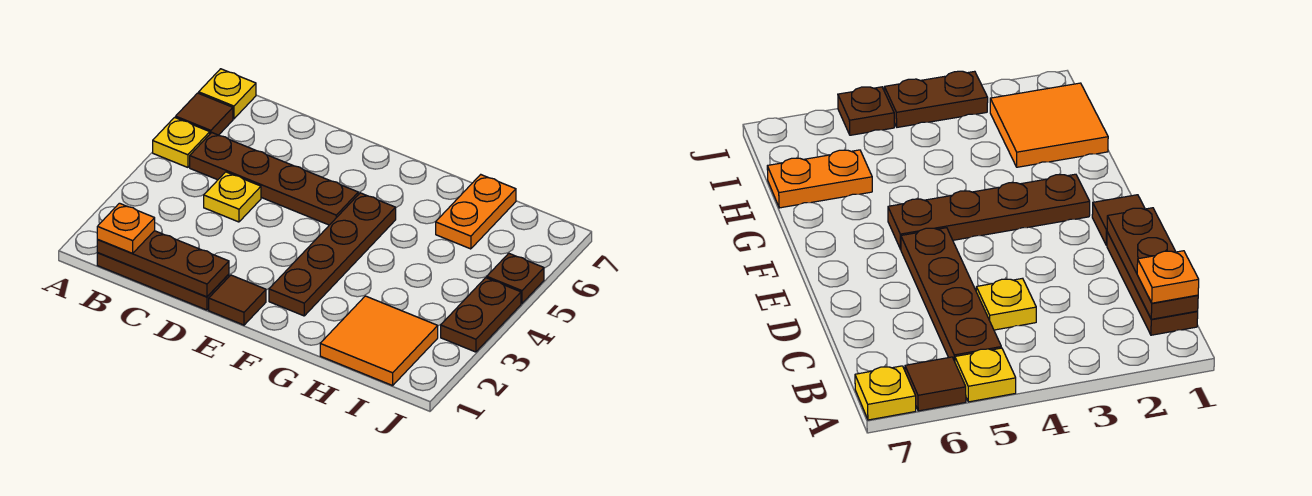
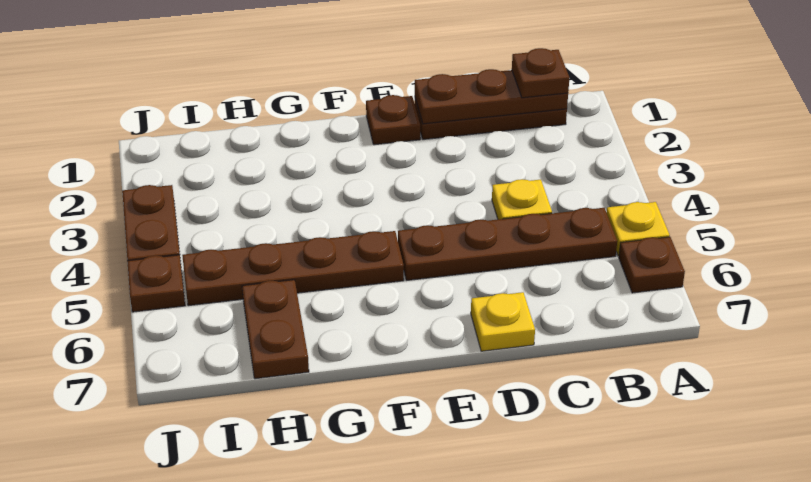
brown tile A6 level 1 -> brown plate A6 level 1
yellow plate A7 level 1 -> yellow plate D7 level 1
orange plate B1 level 3 -> brown plate B1 level 3
brown tile E1 level 1 -> brown plate E1 level 1
brown plate F2:F5 level 1 -> brown plate F5:I5 level 1
orange tile H1:I2 level 1 -> none
orange plate H6:H7 level 1 -> brown plate H6:H7 level 1

